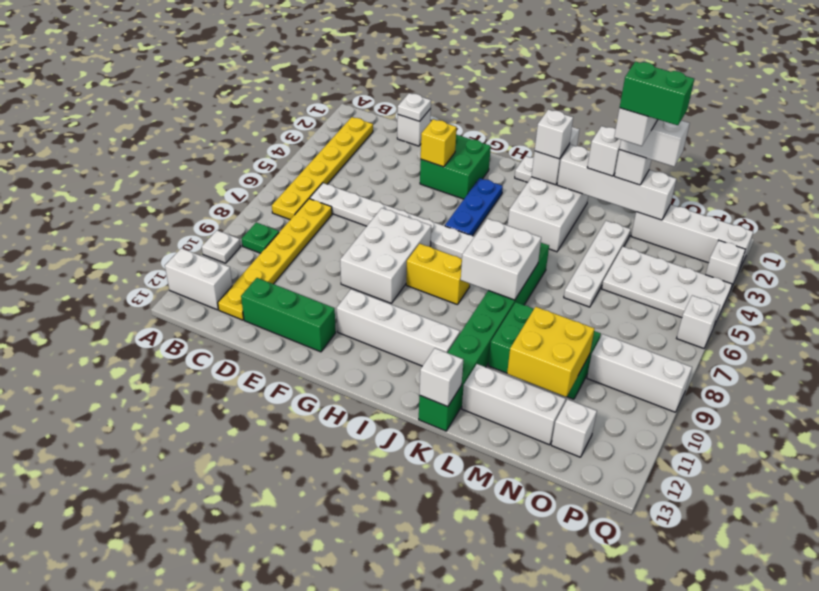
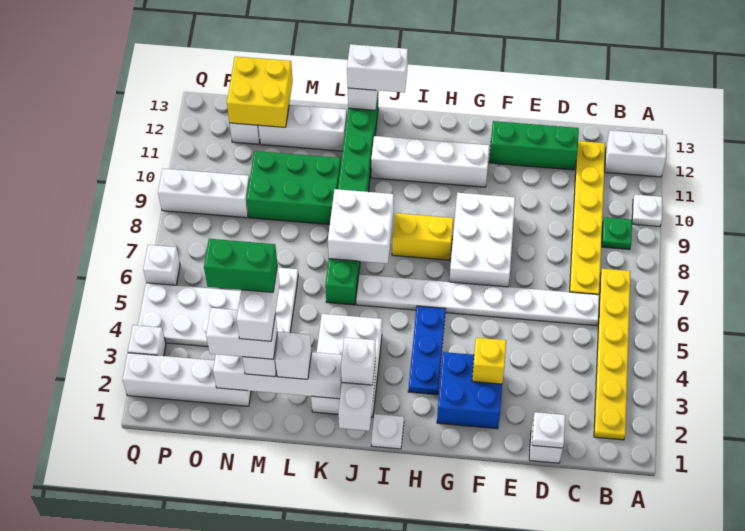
green brick F2:G3 level 1 -> blue brick F2:G3 level 1
none -> white brick J13:K13 level 3
yellow brick M10:N11 level 2 -> yellow brick N12:O13 level 2

